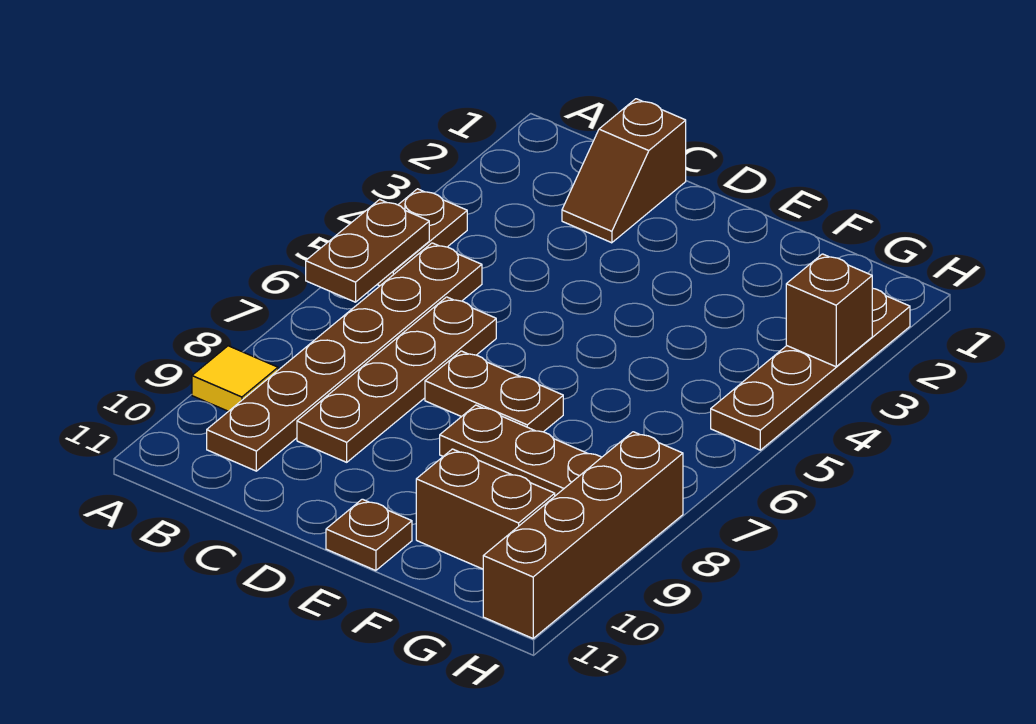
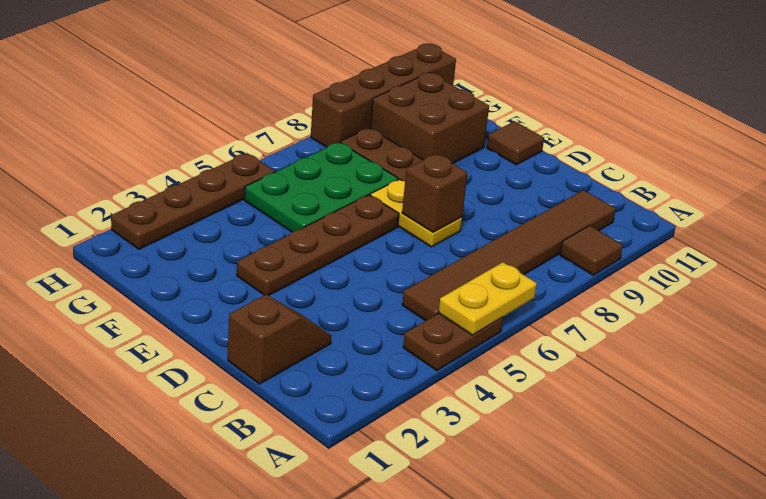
brown plate A5:A6 level 2 -> yellow plate A5:A6 level 2
yellow tile A9 level 1 -> brown tile A9 level 1
brown plate B5:B10 level 1 -> brown tile B5:B10 level 1
brown plate C6:C9 level 1 -> brown plate E3:E6 level 1
brown plate D7:E7 level 1 -> yellow plate D7:E7 level 1
brown plate E11 level 1 -> brown tile E11 level 1
none -> green plate F5:G7 level 1
brown brick F10:G10 level 1 -> brown brick F9:G10 level 1
brown brick H3 level 2 -> brown brick D7 level 2

